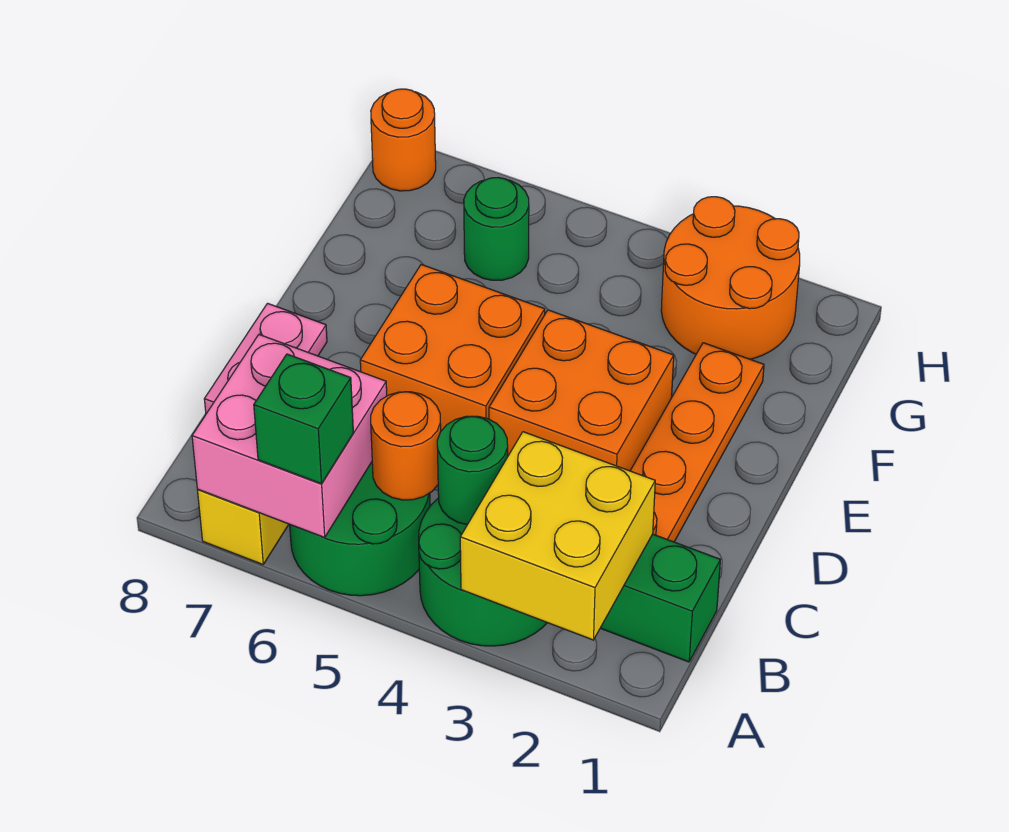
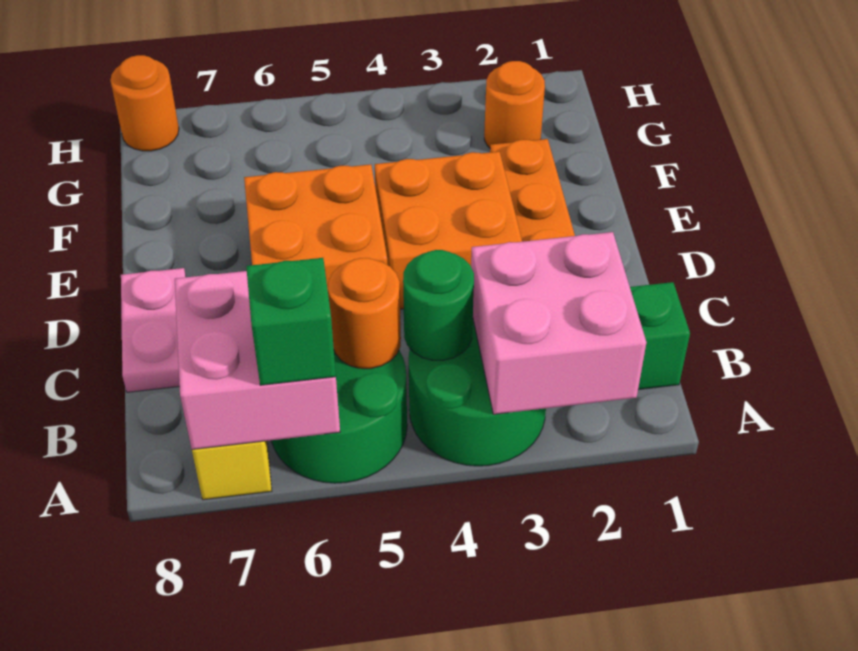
yellow brick A2:B3 level 2 -> pink brick A2:B3 level 2
orange round brick G2:H3 level 1 -> orange round brick G2 level 1
green round brick G6 level 1 -> none

